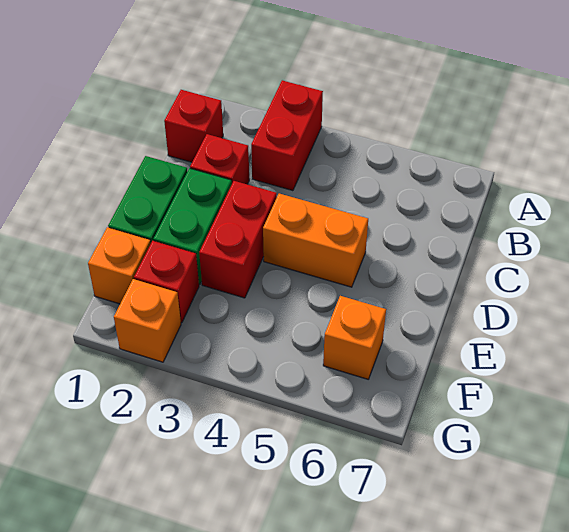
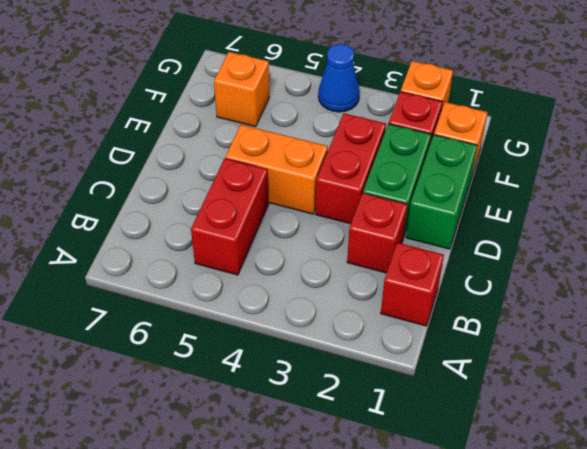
red brick A3:B3 level 1 -> red brick B5:C5 level 1
none -> blue cone G4 level 1

